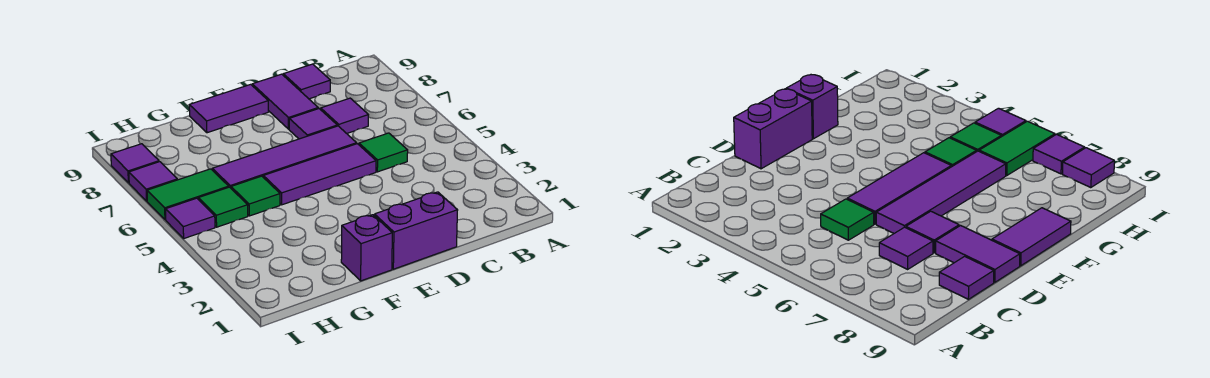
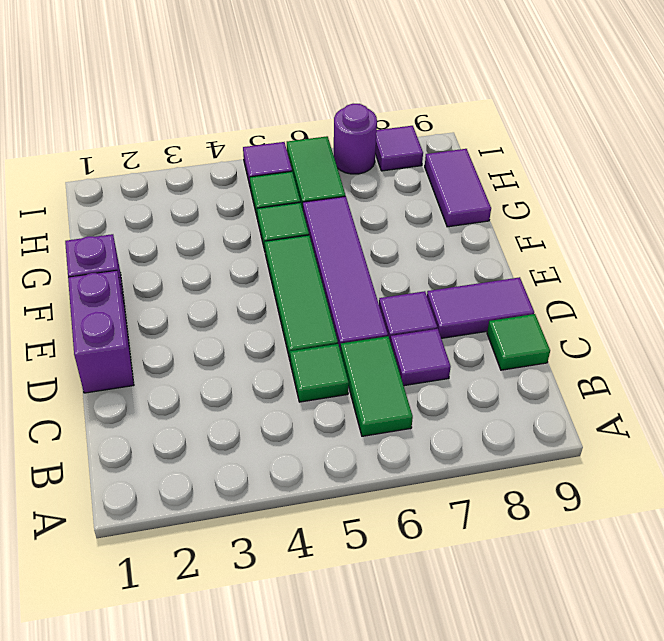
none -> green tile B6:C6 level 1
purple tile C9 level 1 -> green tile C9 level 1
purple tile D5:F5 level 1 -> green tile D5:F5 level 1
purple tile E9:F9 level 1 -> purple tile G9:H9 level 1
purple tile I7 level 1 -> purple round brick I7 level 1

